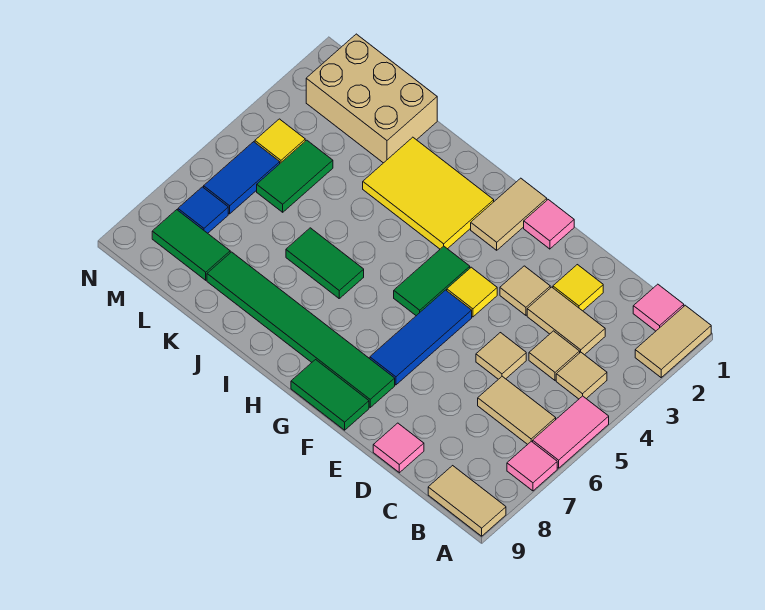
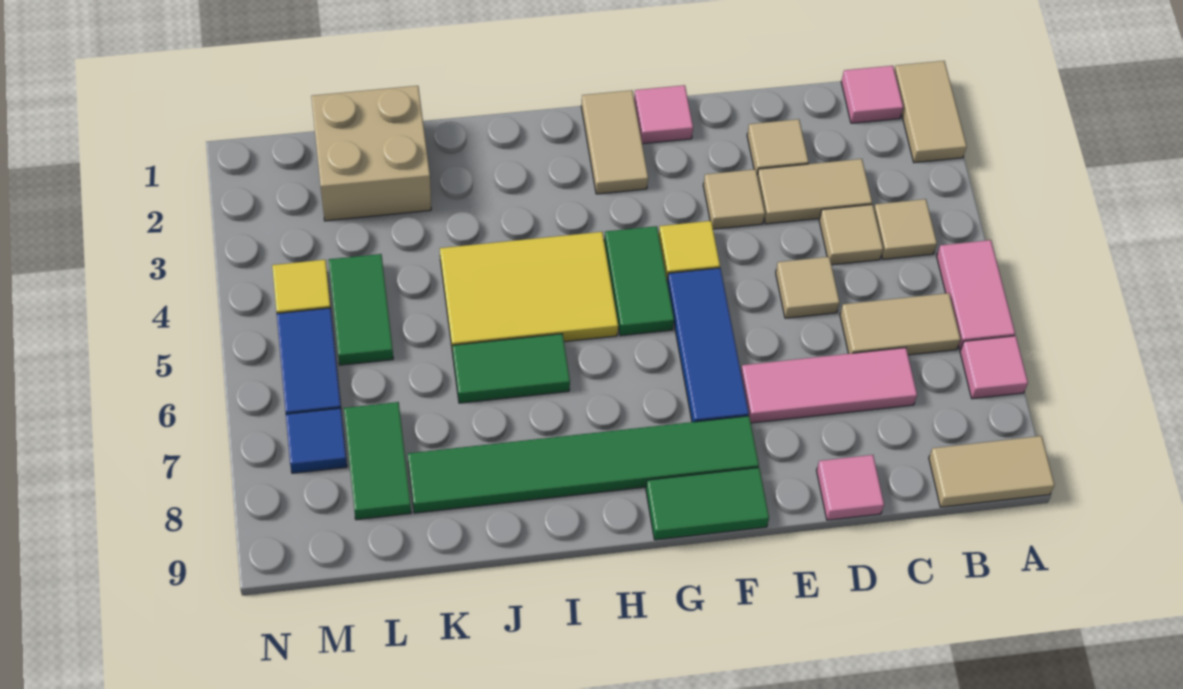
none -> pink tile C7:E7 level 1
yellow tile D2 level 1 -> tan tile D2 level 1
yellow tile H2:J3 level 1 -> yellow tile H4:J5 level 1
tan brick K1:M2 level 1 -> tan brick K1:L2 level 1
green tile L8:M8 level 1 -> green tile L7:L8 level 1

